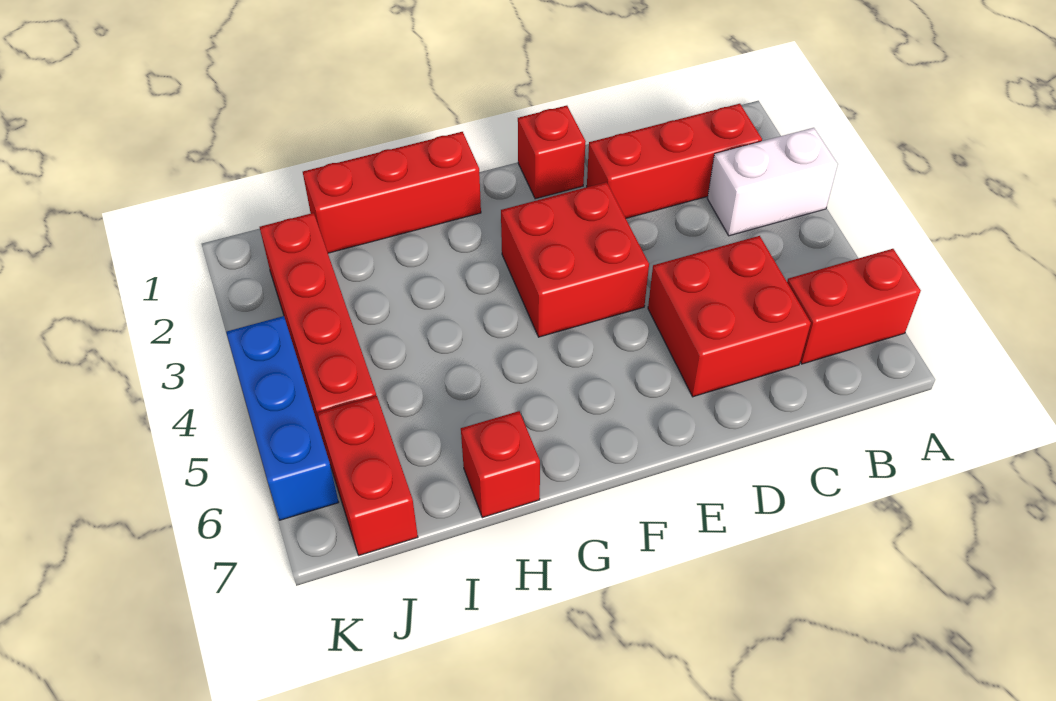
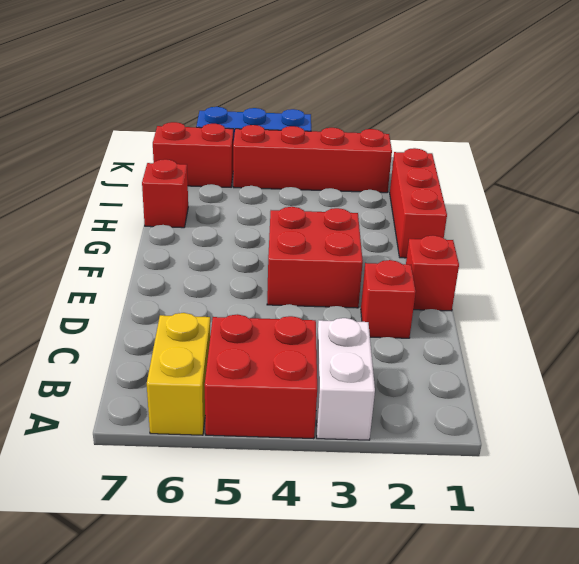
red brick A6:B6 level 1 -> yellow brick A6:B6 level 1
red brick B2:D2 level 1 -> red brick D2 level 1
red brick C5:D6 level 1 -> red brick A4:B5 level 1

